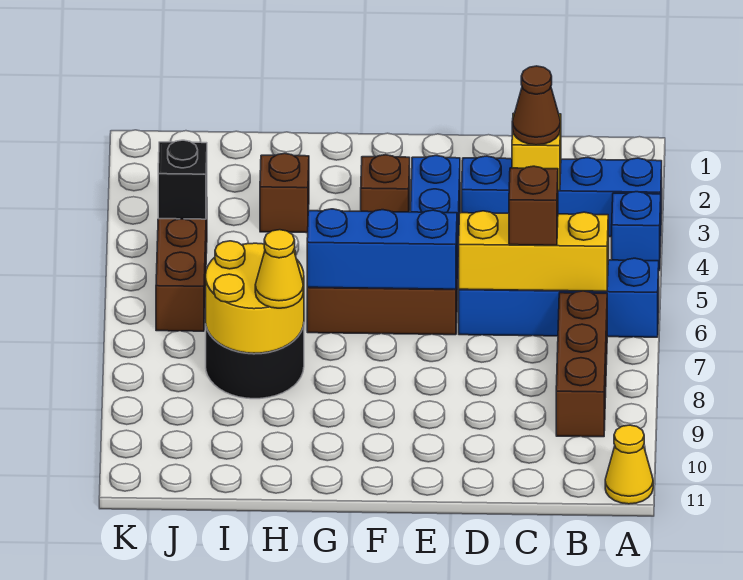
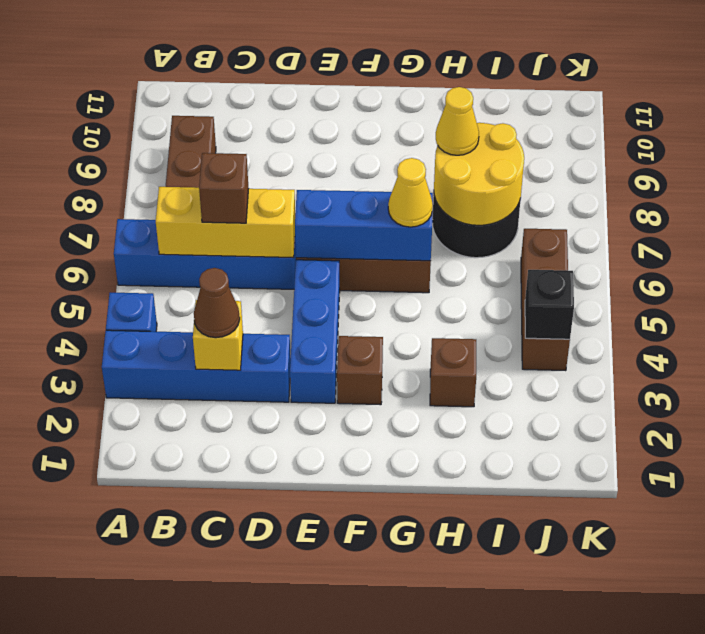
yellow cone A11 level 1 -> yellow cone G6 level 3

